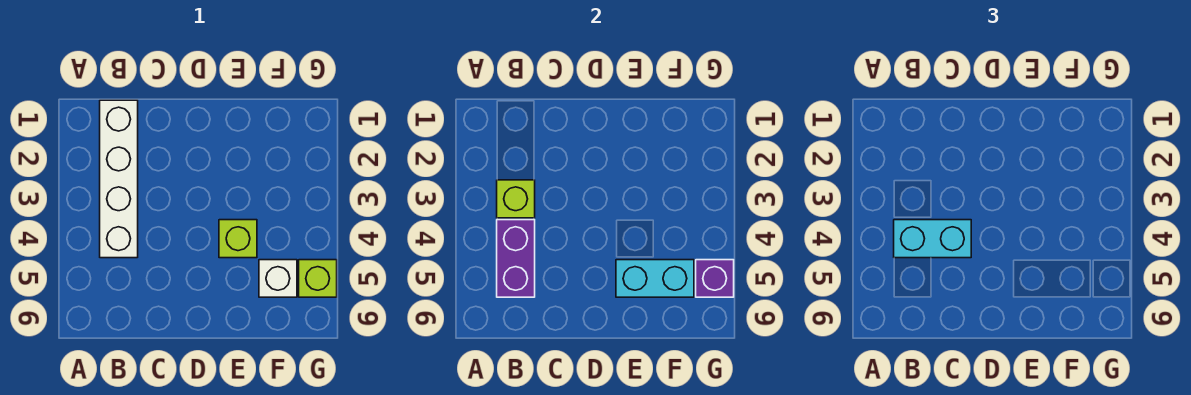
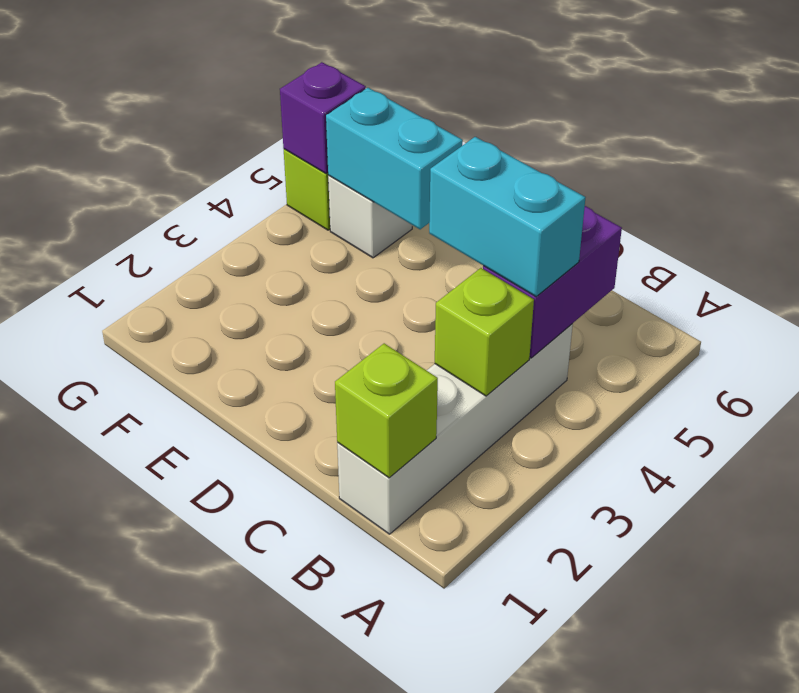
lime brick E4 level 1 -> lime brick B1 level 2

